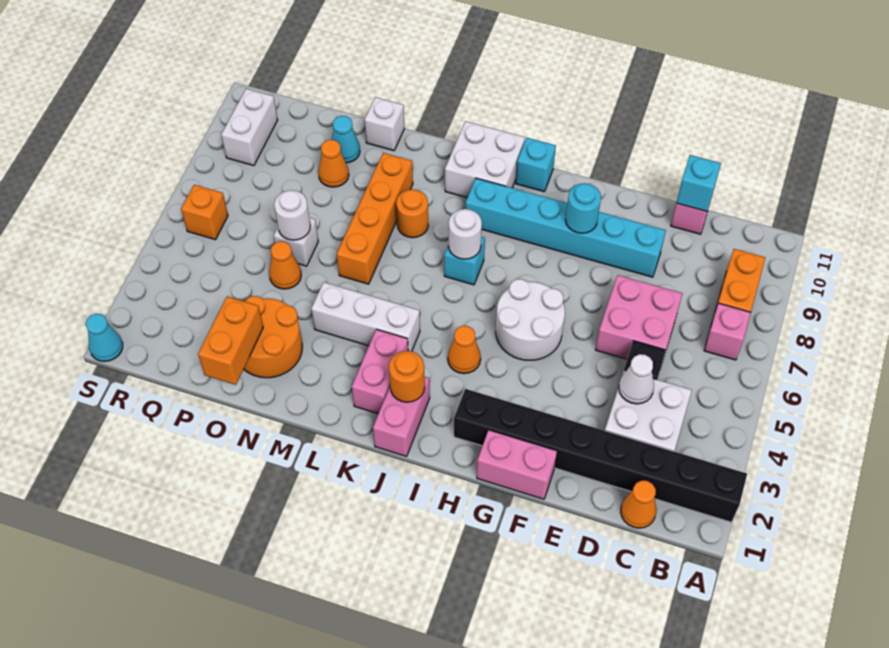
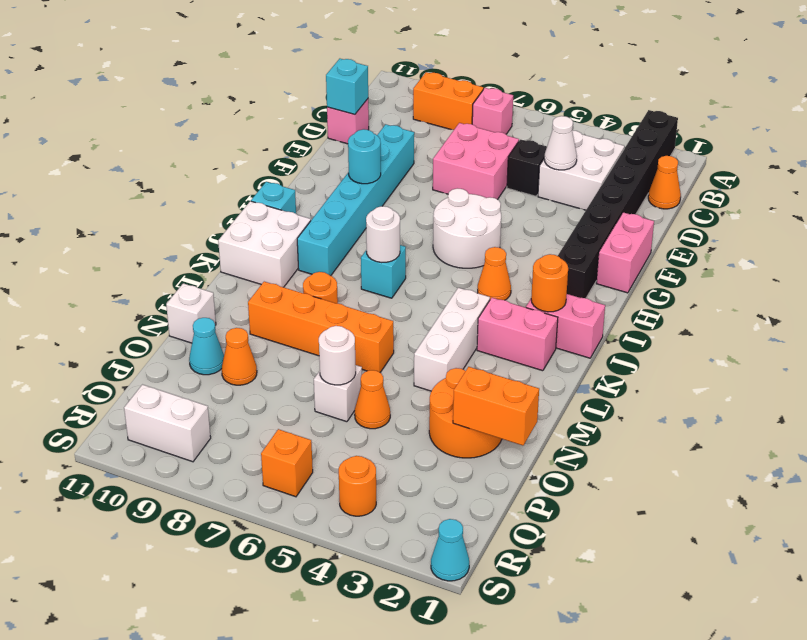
none -> orange round brick R4 level 1

